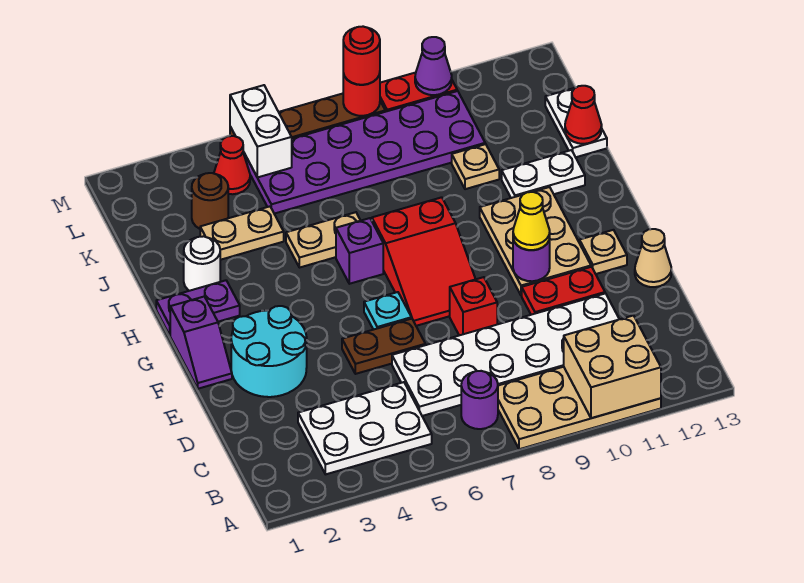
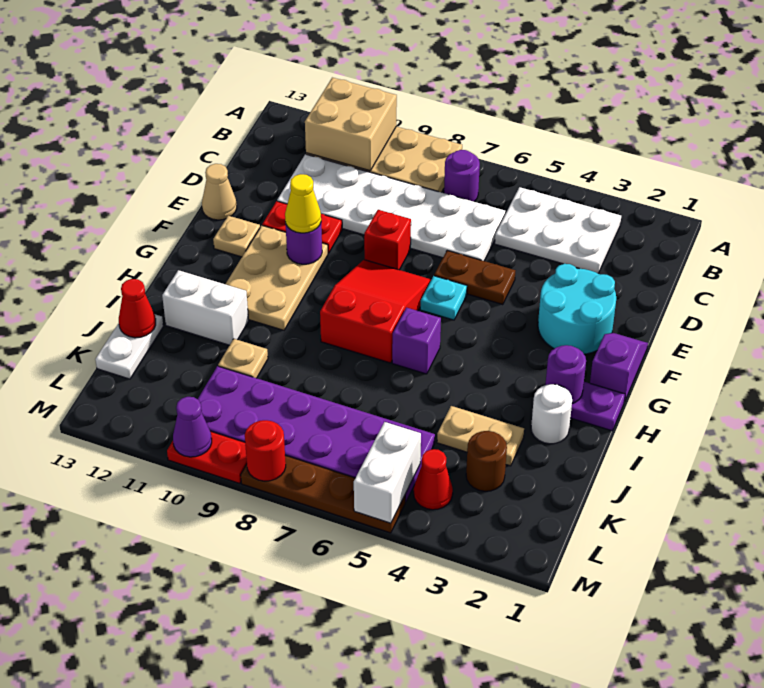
none -> purple round brick H2 level 2
tan plate I5:I6 level 1 -> none
white plate I11:I12 level 1 -> white brick I11:I12 level 1
red round brick M8 level 3 -> none

